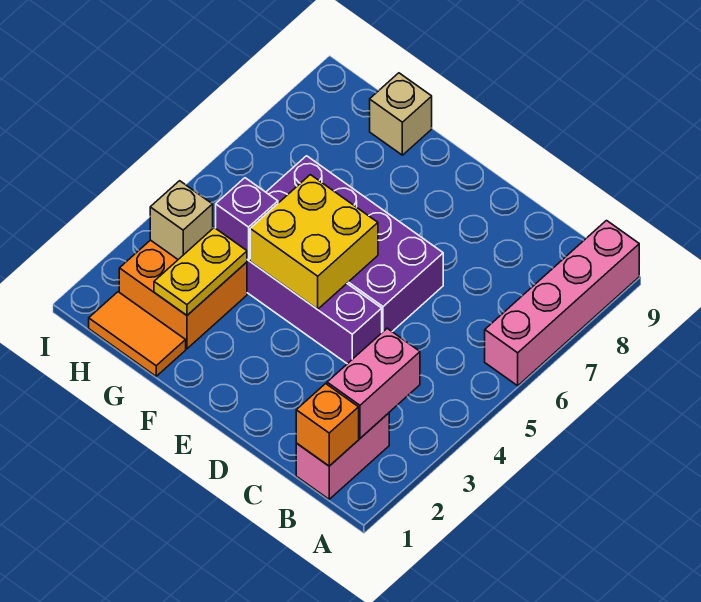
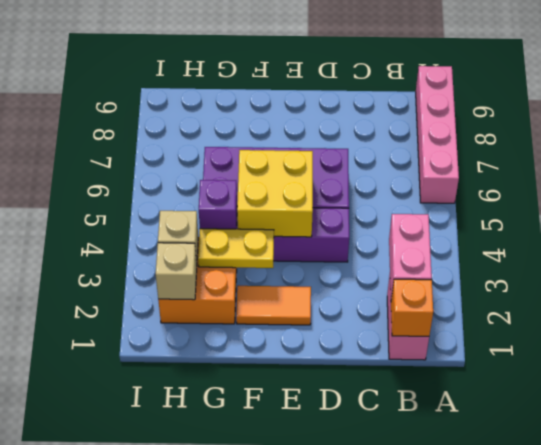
orange tile G1:H1 level 1 -> orange tile E2:F2 level 1
yellow plate G2:G3 level 2 -> yellow plate F3:G3 level 2
tan brick G9 level 1 -> tan brick H2 level 2

